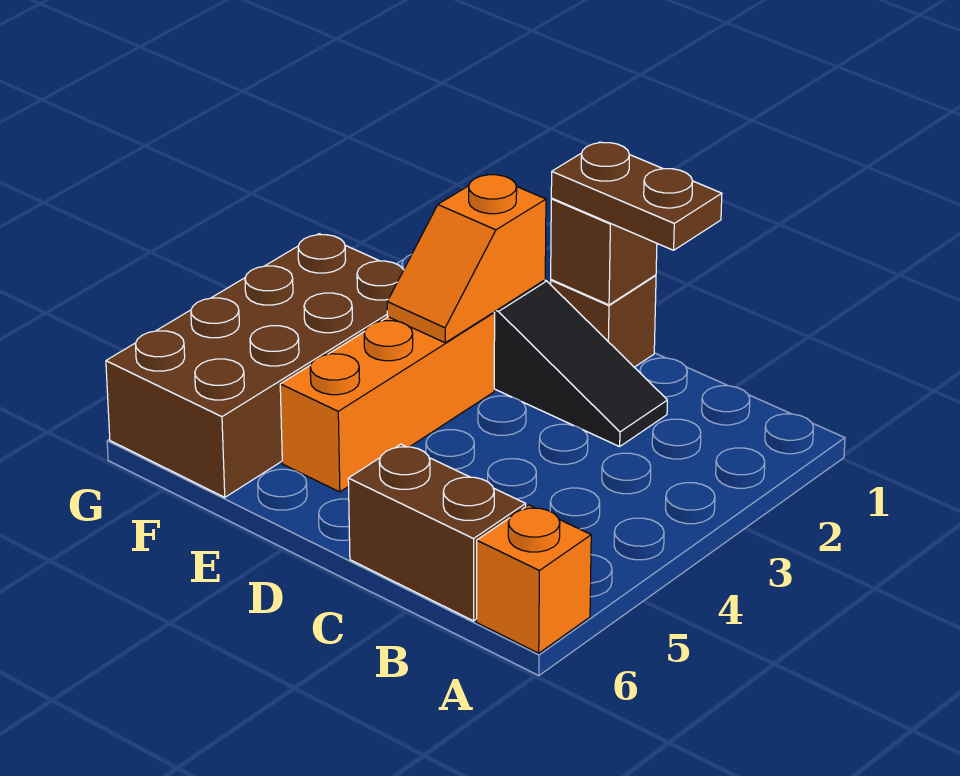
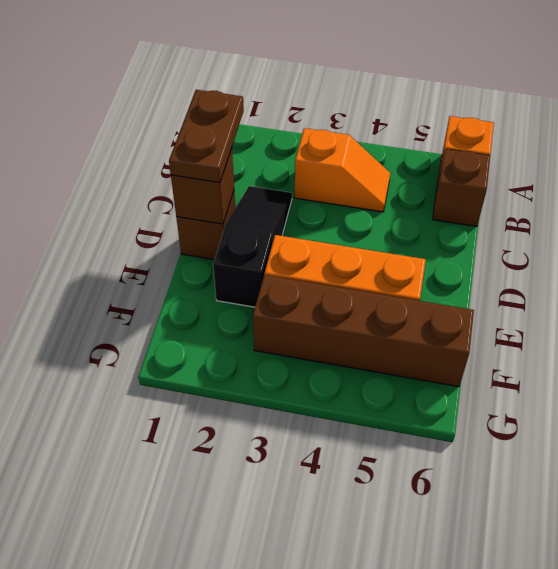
brown brick B6:C6 level 1 -> brown brick B6 level 1
orange slope E2:E3 level 2 top 2 -> orange slope B3:B4 level 1 top 3
brown brick F3:G6 level 1 -> brown brick F3:F6 level 1

